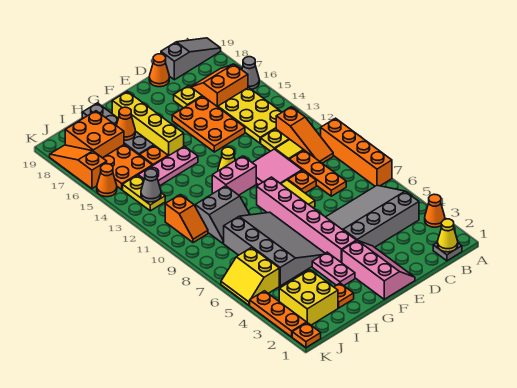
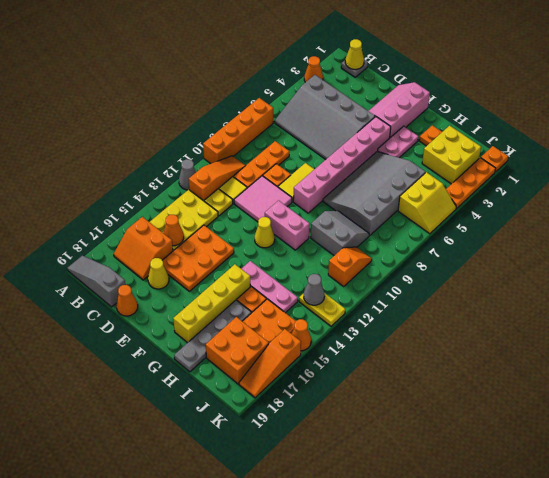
grey cone A16 level 1 -> grey cone A12 level 1
yellow plate D17 level 1 -> yellow cone D17 level 1
orange cone H17 level 2 -> orange cone C15 level 2
yellow plate J13:J14 level 1 -> yellow plate J13:K13 level 1

